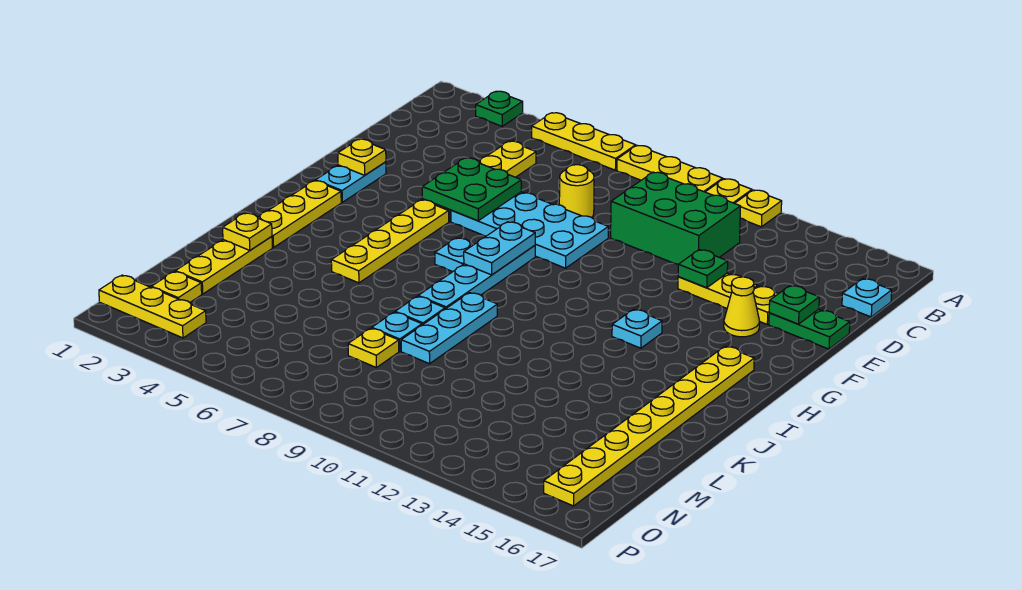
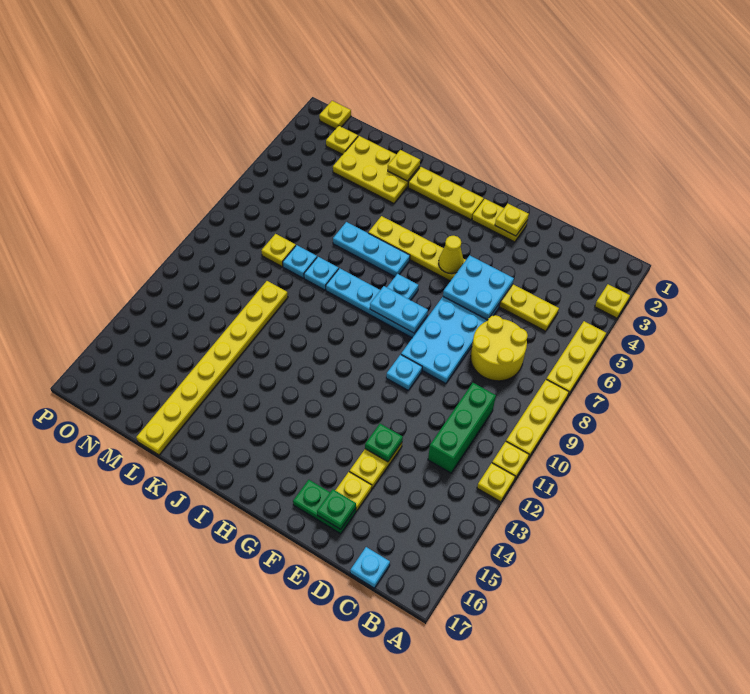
green plate A3 level 1 -> yellow plate A3 level 1
green brick C10:D12 level 1 -> green brick C10:C12 level 1
yellow round brick D8 level 1 -> yellow round brick C7:D8 level 1
green plate E5:F6 level 2 -> cyan plate E5:F6 level 2
green plate E16:E17 level 1 -> green plate E16:F16 level 1
cyan plate F2:G2 level 1 -> yellow plate F2:G2 level 1
yellow cone F15 level 1 -> yellow cone G5 level 2
cyan plate H13 level 1 -> cyan plate F10 level 1
yellow plate H16:O16 level 1 -> yellow plate L10:L17 level 1
cyan plate J9:L9 level 1 -> cyan plate I6:K6 level 1
yellow plate K2:M2 level 1 -> yellow plate K2:M3 level 1
yellow plate O1:O3 level 1 -> yellow plate O1 level 1

